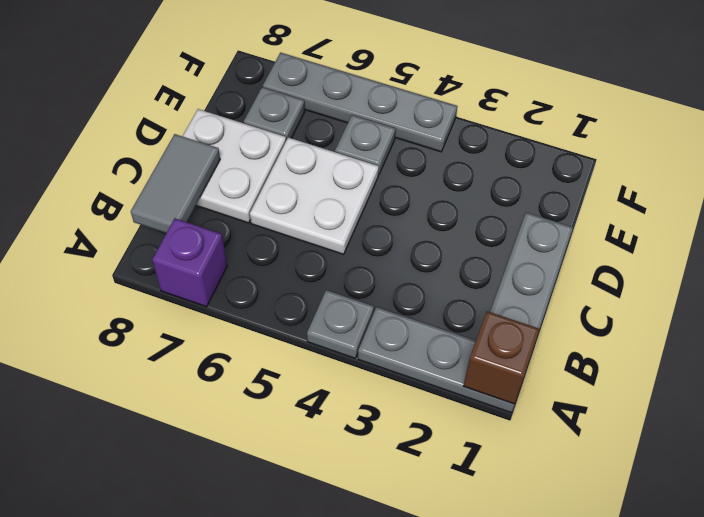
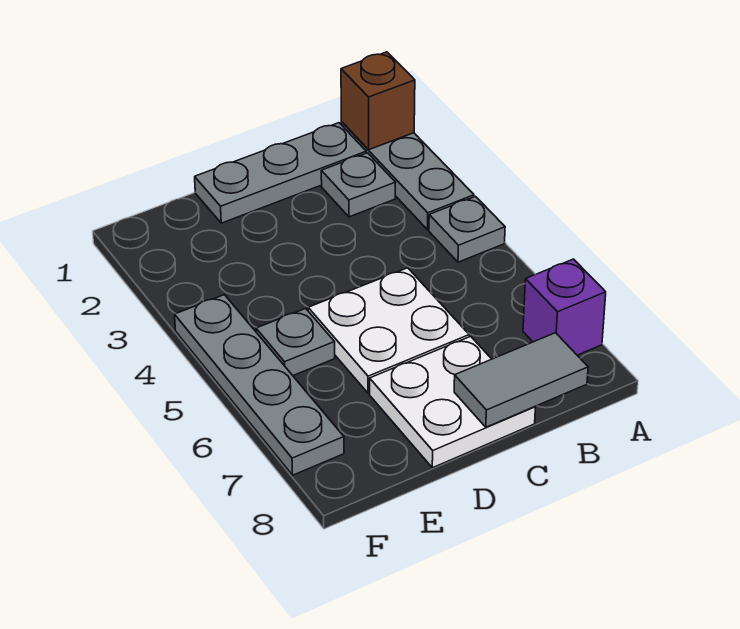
grey plate E7 level 1 -> grey plate B2 level 1

